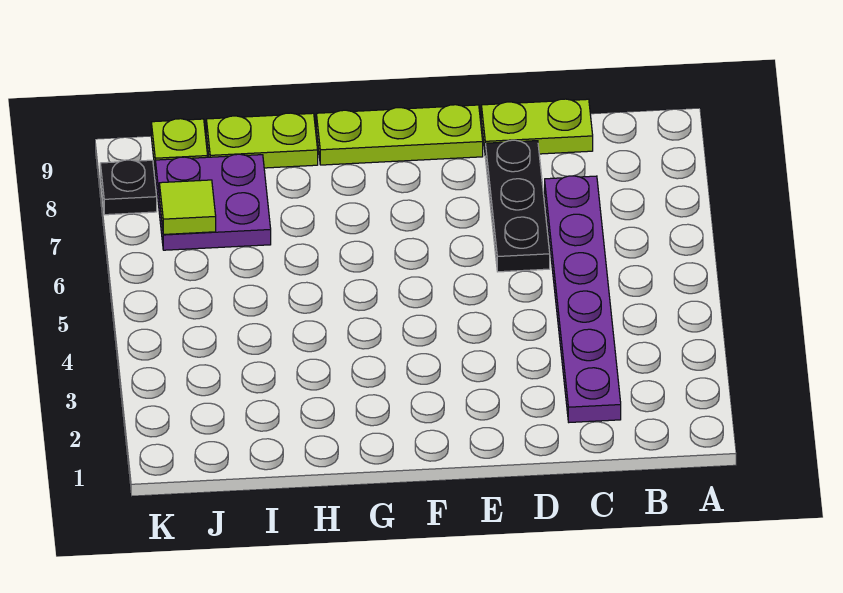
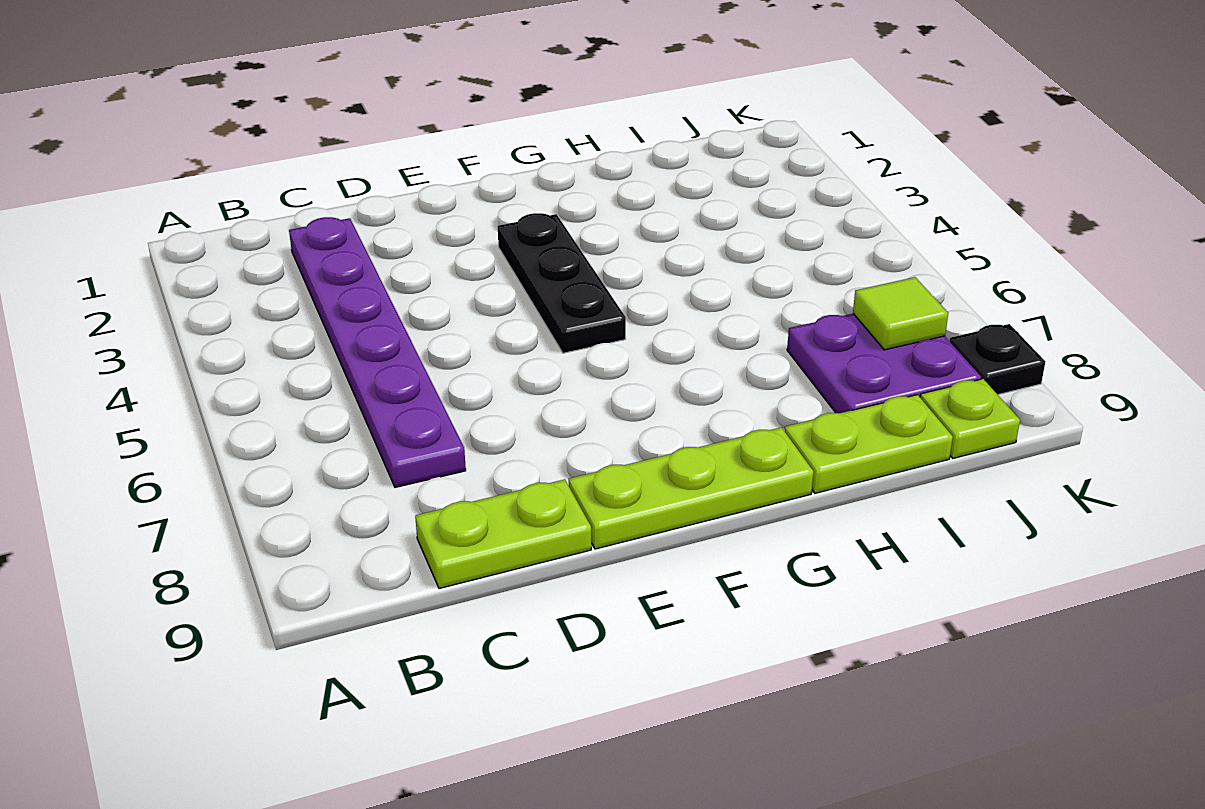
black plate D6:D8 level 1 -> black plate F3:F5 level 1

